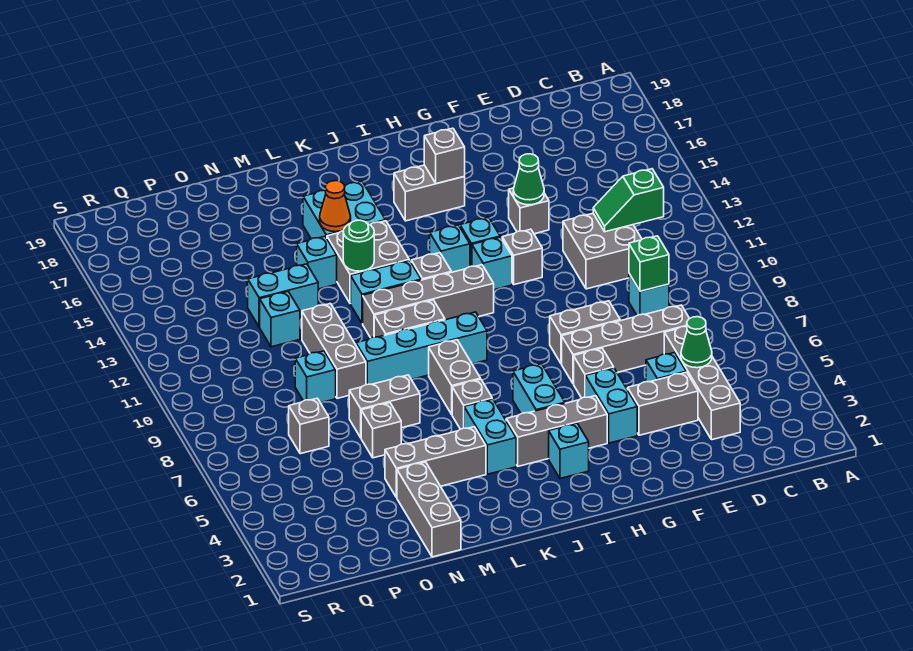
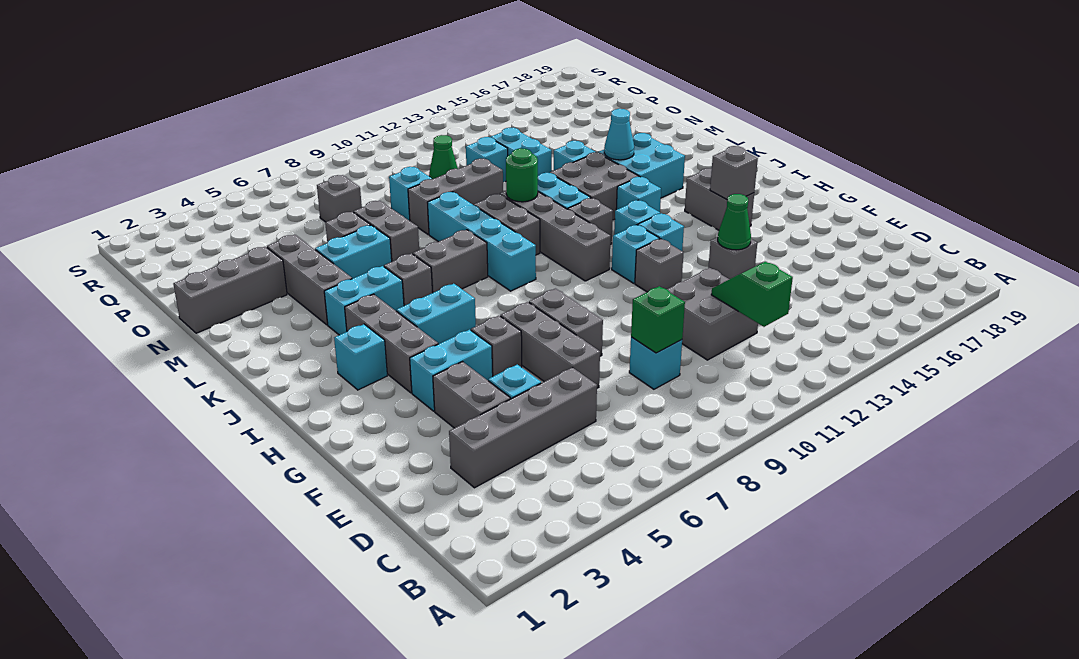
green cone D5 level 2 -> green cone P11 level 1
grey brick D7:G7 level 1 -> grey brick E7:G7 level 1
none -> cyan brick J14 level 1
green round brick L13 level 2 -> green round brick L11 level 2
orange cone L15 level 2 -> cyan cone L15 level 2
none -> cyan brick M5:M6 level 1

